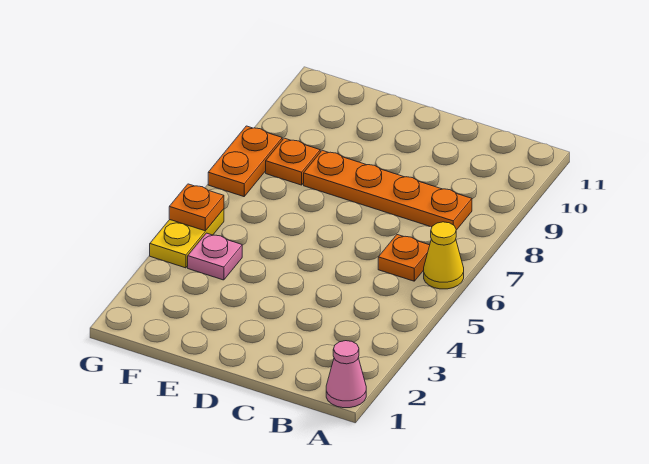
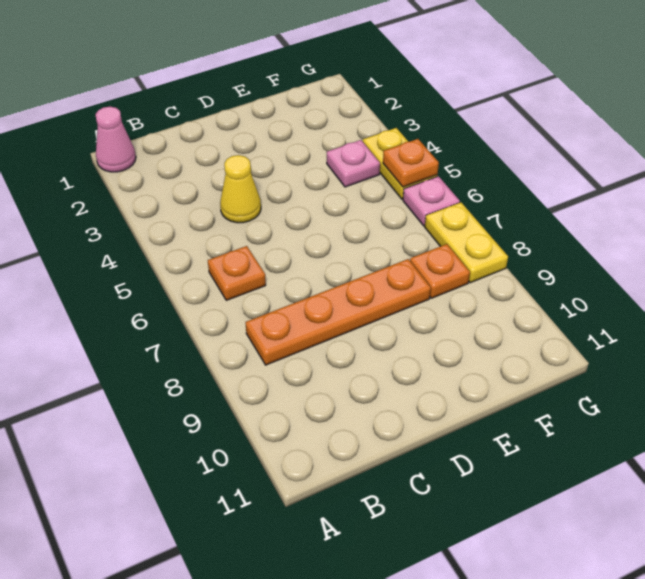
yellow cone A6 level 1 -> yellow cone C4 level 1
none -> pink plate G6 level 1
orange plate G7:G8 level 1 -> yellow plate G7:G8 level 1

